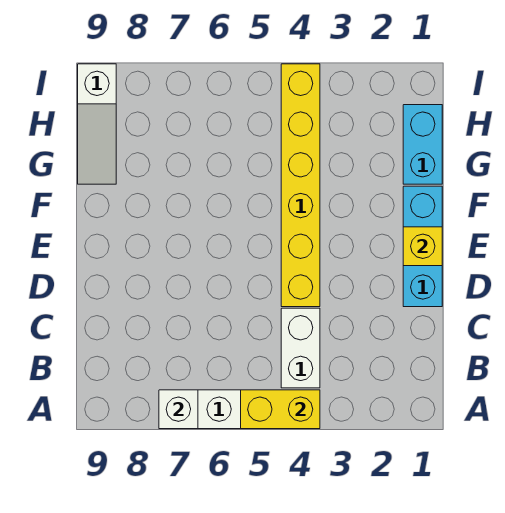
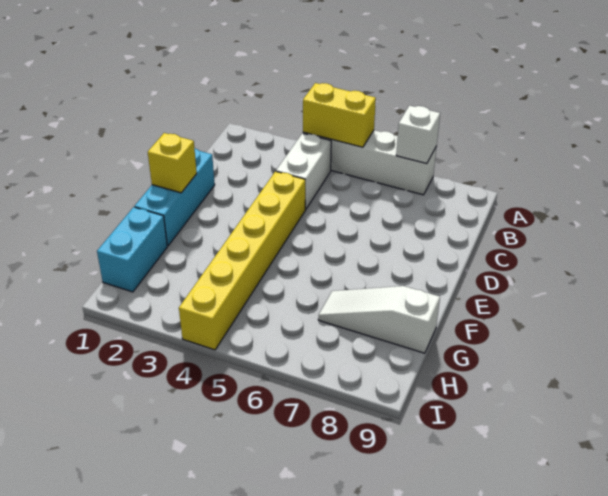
white slope G9:I9 level 1 top I -> white slope G7:G9 level 1 top 9

